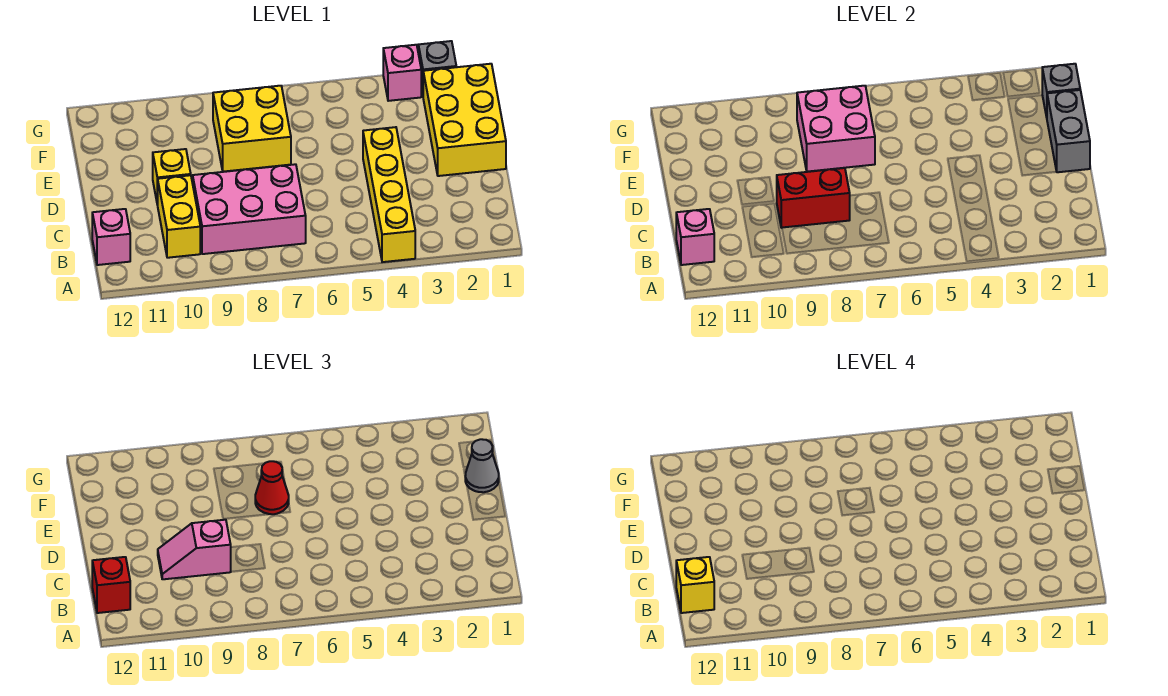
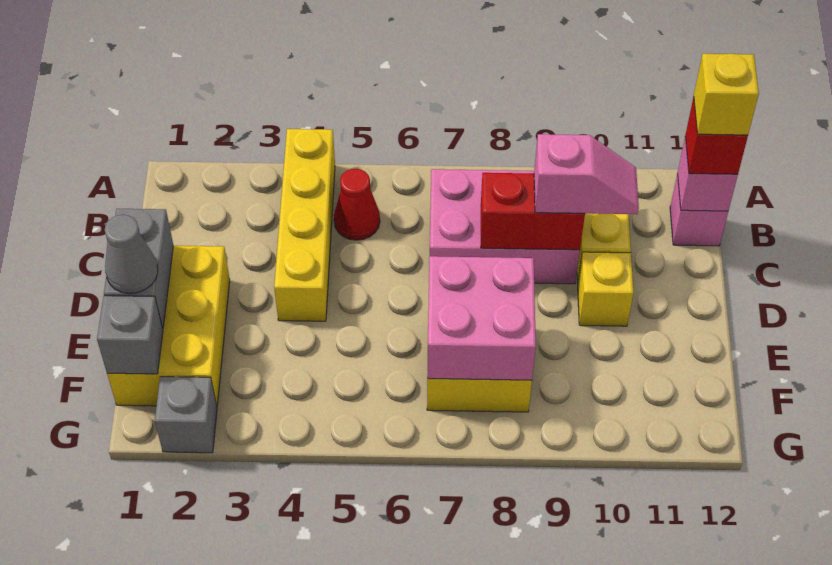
red cone E7 level 3 -> red cone B5 level 1
pink brick G3 level 1 -> none

